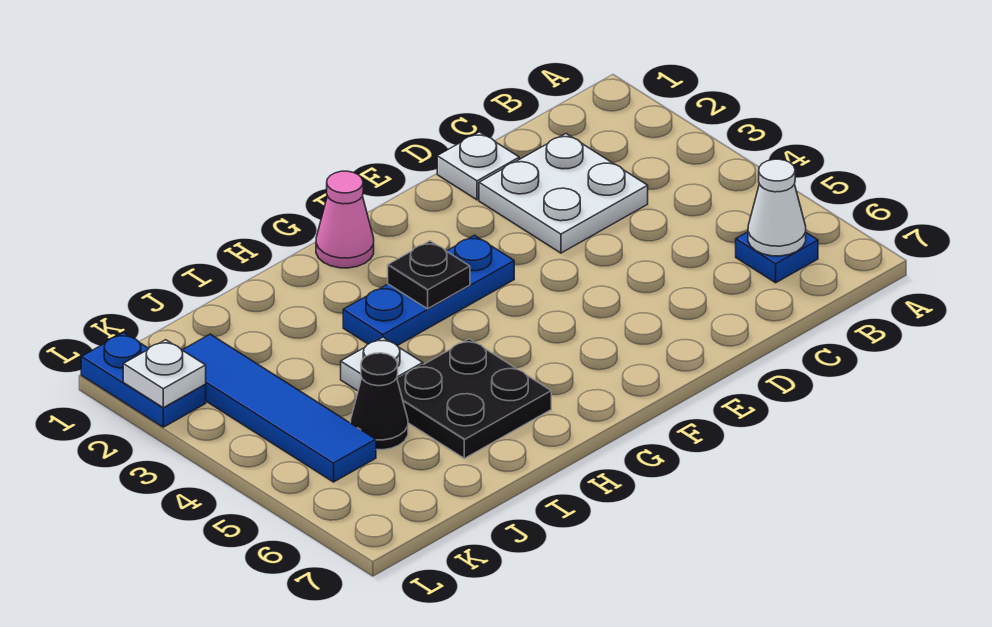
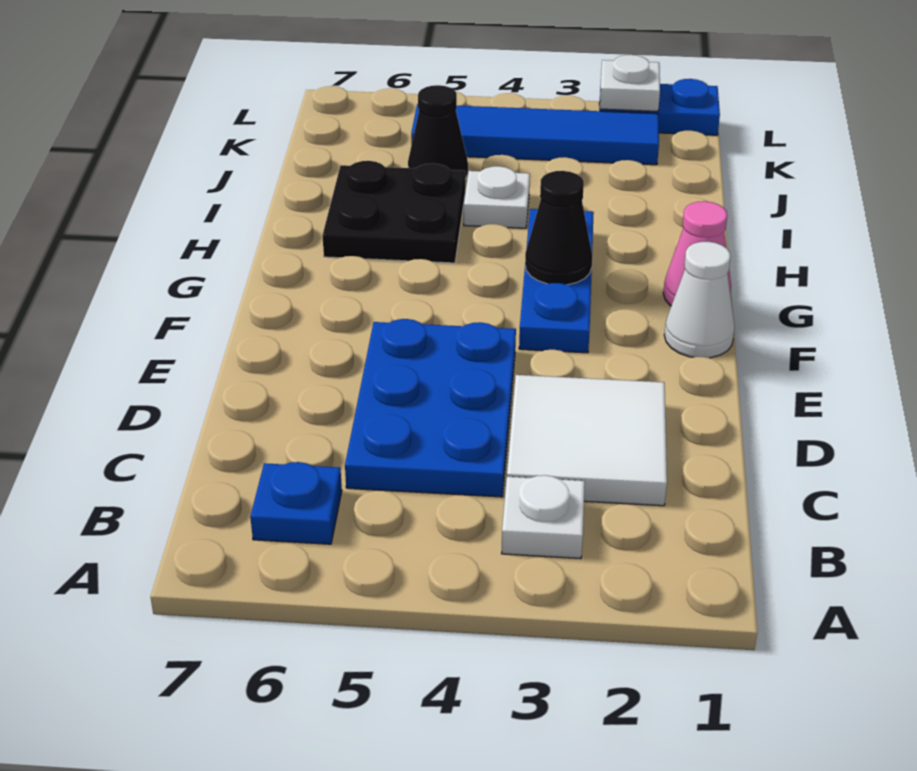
white cone B6 level 2 -> white cone F1 level 1
white plate C2:D3 level 1 -> white tile C2:D3 level 1
none -> blue plate C4:E5 level 1
white plate D1 level 1 -> white plate B3 level 1
black plate G3 level 2 -> black cone G3 level 2

